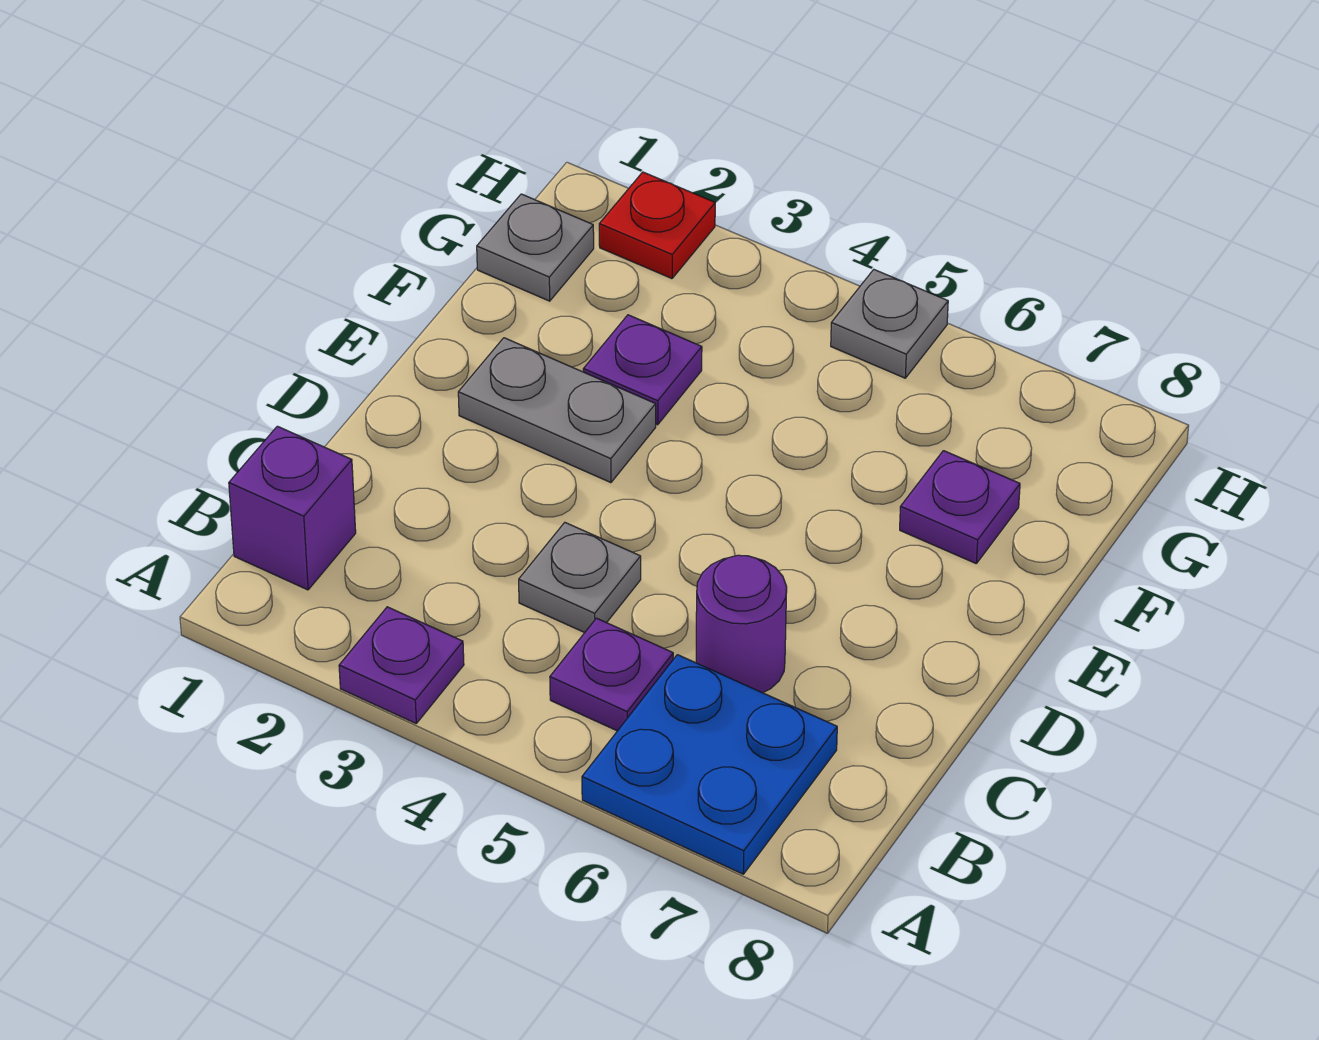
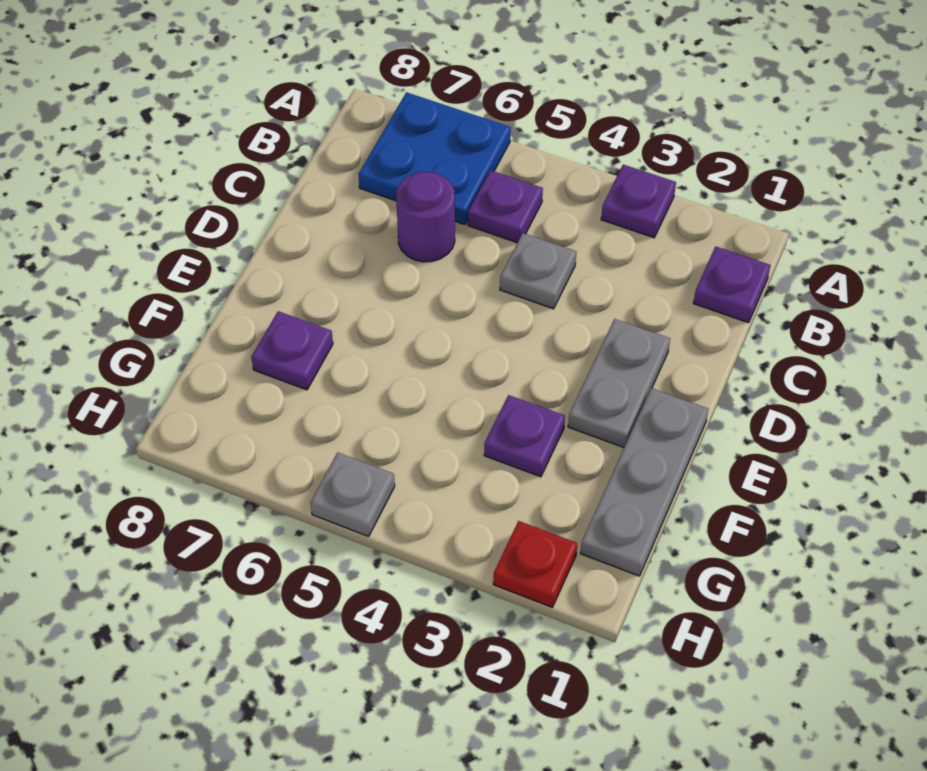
purple brick B1 level 1 -> purple plate B1 level 1
grey plate E2:E3 level 1 -> grey plate D2:E2 level 1
grey plate G1 level 1 -> grey plate E1:G1 level 1

